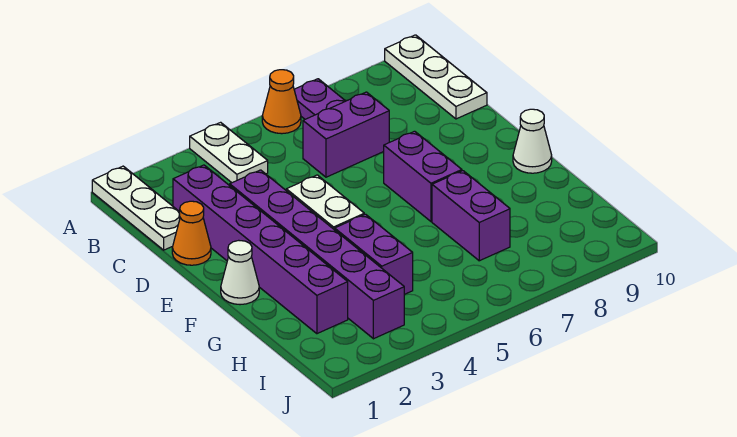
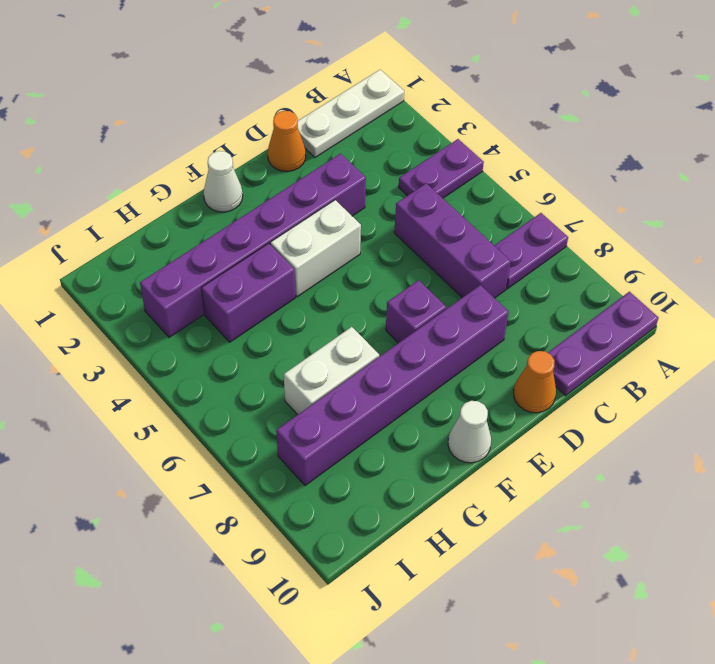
white plate A4:B4 level 1 -> purple plate A4:B4 level 1
orange cone A6 level 1 -> orange cone D10 level 1
white plate A10:C10 level 1 -> purple plate A10:C10 level 1
purple brick C2:H2 level 1 -> purple brick D8:I8 level 1
purple brick C6:C7 level 1 -> purple brick C5:C7 level 1
purple brick E7:F7 level 1 -> purple brick E7 level 1
purple brick G7:H7 level 1 -> white brick G7:H7 level 1

